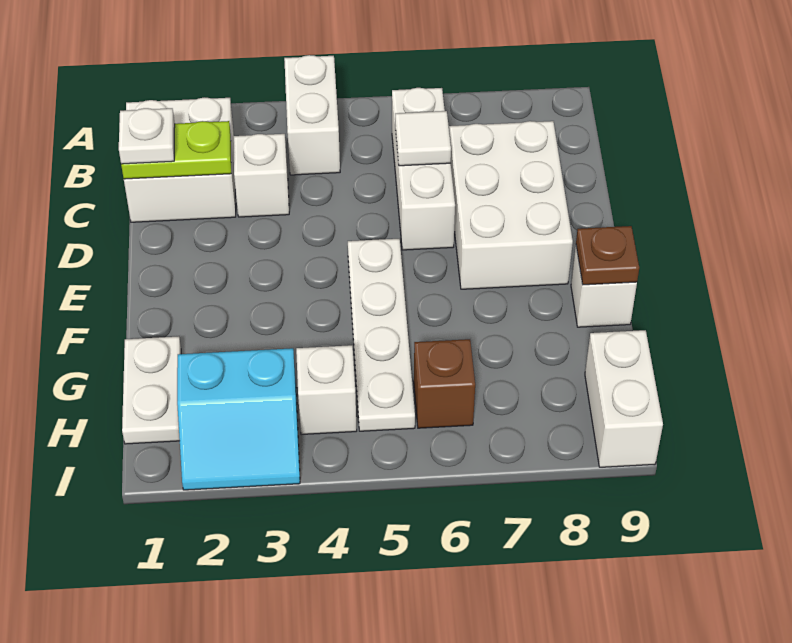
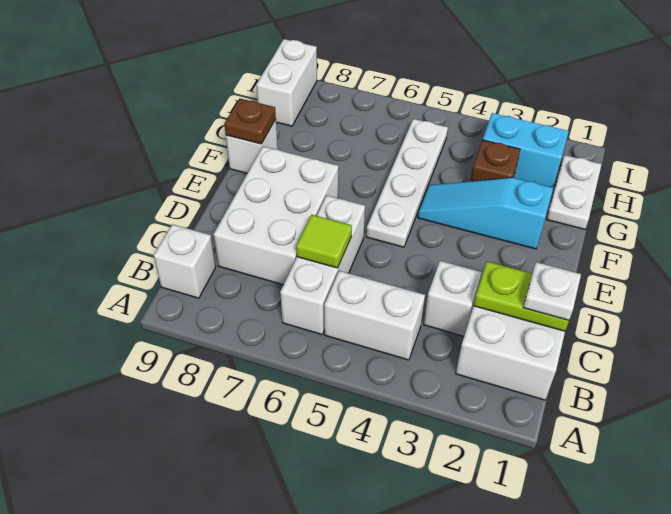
white brick A4:B4 level 1 -> white brick B4:B5 level 1
white tile C6 level 2 -> lime tile C6 level 2
none -> cyan slope F2:F4 level 1 top 2
white brick H4 level 1 -> white brick B9 level 1
brown brick H6 level 1 -> brown brick G3 level 1

